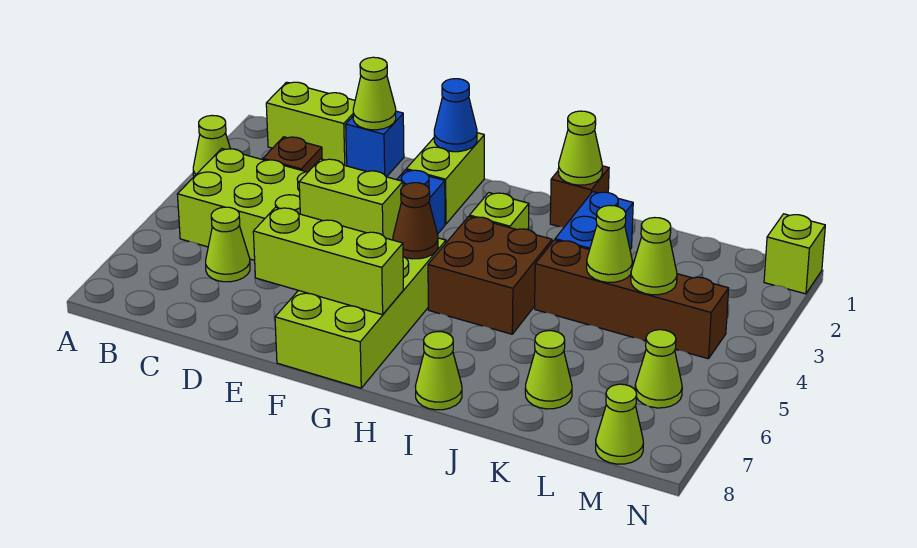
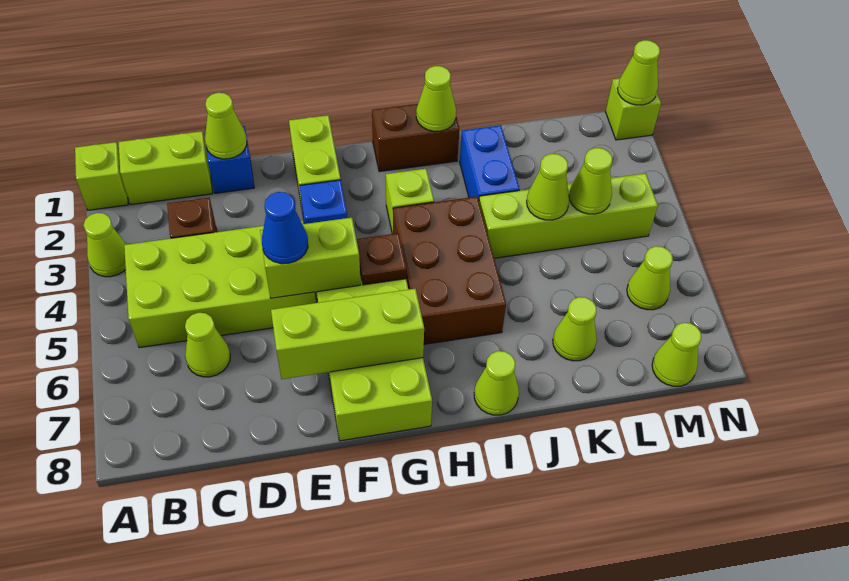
none -> lime brick A1 level 1
blue cone F1 level 2 -> blue cone E5 level 3
brown cone G5 level 2 -> brown plate G5 level 2
brown brick H4:I5 level 1 -> brown brick H4:I6 level 1
brown brick I1 level 1 -> brown brick H1:I1 level 1
brown brick J4:M4 level 1 -> lime brick J4:M4 level 1
none -> lime cone N1 level 2

